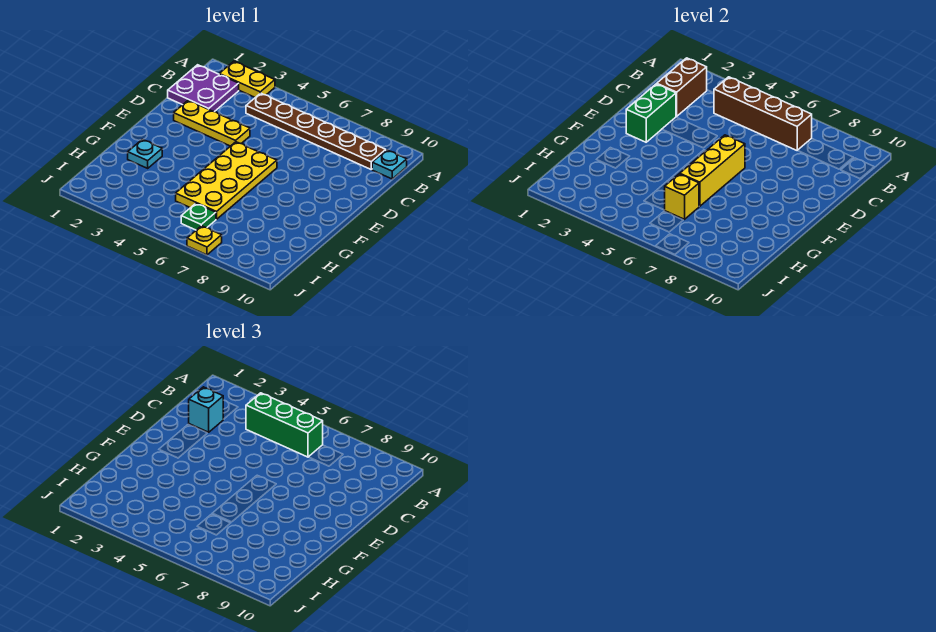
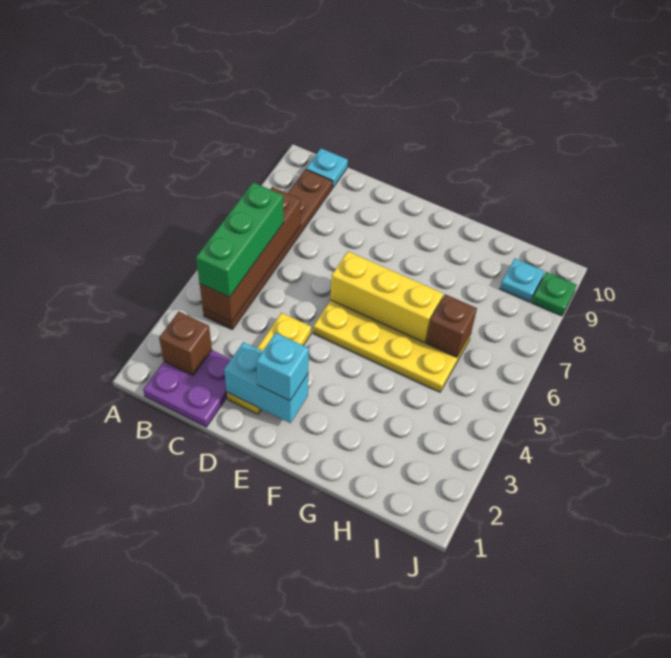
yellow plate A2:A3 level 1 -> none
brown brick B2:C2 level 2 -> brown brick B2 level 2
cyan brick C2 level 3 -> cyan brick E2 level 3
green brick D2:E2 level 2 -> cyan brick D2:E2 level 2
cyan plate G2 level 1 -> cyan plate I9 level 1
yellow brick H6 level 2 -> brown brick H6 level 2
green plate I6 level 1 -> green plate J9 level 1
yellow plate J7 level 1 -> none

